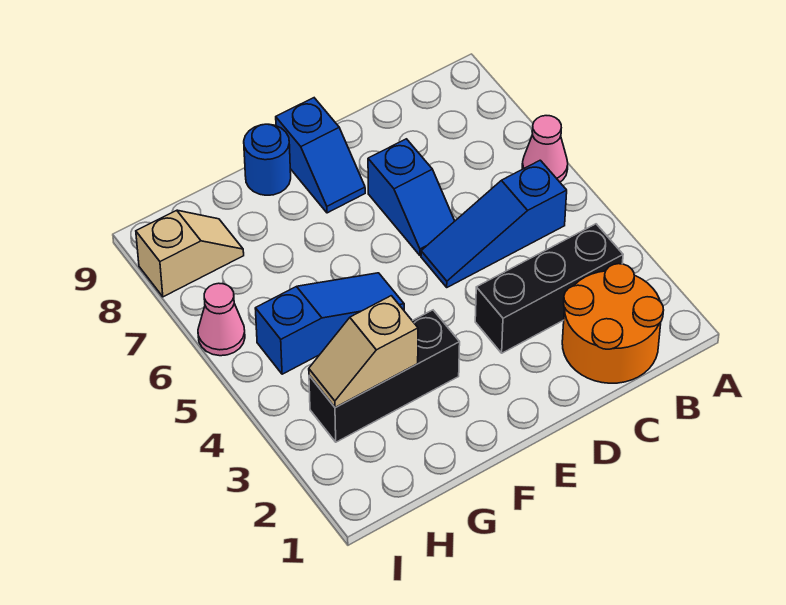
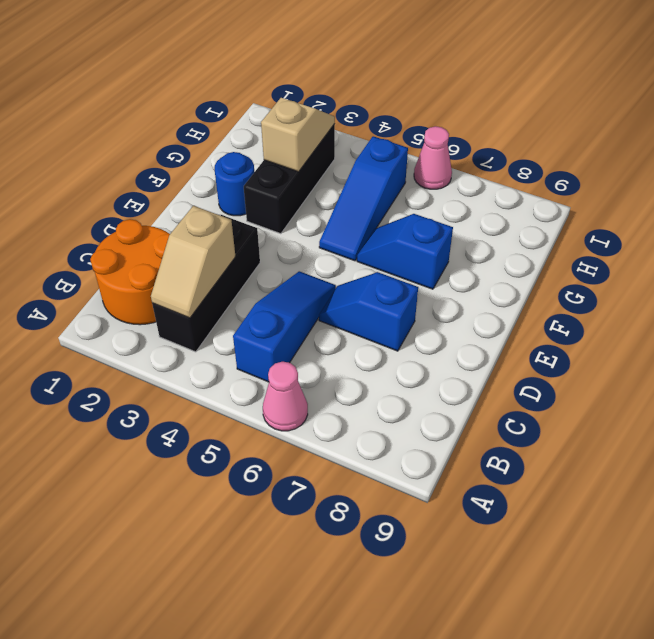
blue slope E8:E9 level 1 top 9 -> blue slope F6:F7 level 1 top 7
blue round brick F9 level 1 -> blue round brick F2 level 1
tan slope H8:I8 level 1 top I -> tan slope B3:C3 level 2 top C

